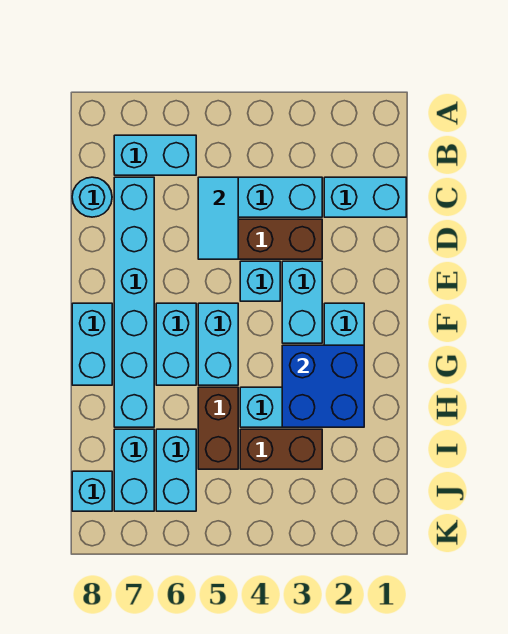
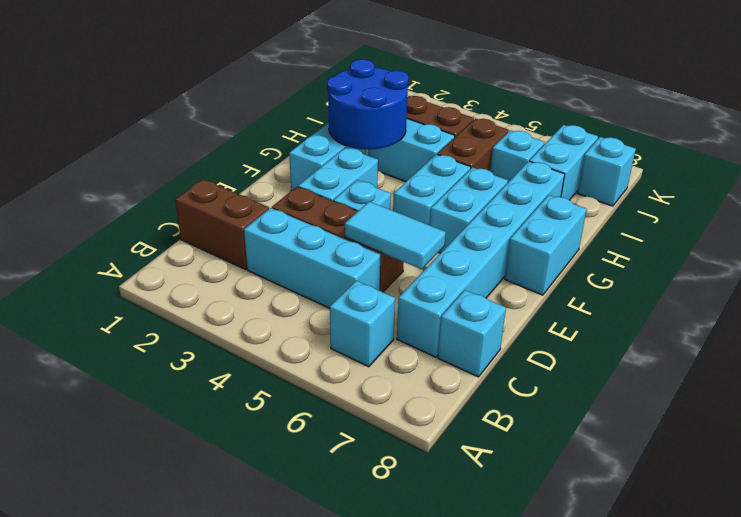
cyan brick B6:B7 level 1 -> cyan brick B6 level 1
cyan brick C1:C2 level 1 -> brown brick C1:C2 level 1
cyan tile C5:D5 level 2 -> cyan tile D5:D6 level 2
cyan round brick C8 level 1 -> cyan brick C8 level 1
blue brick G2:H3 level 2 -> blue round brick G2:H3 level 2
cyan brick I6:J6 level 1 -> cyan brick I6 level 1

